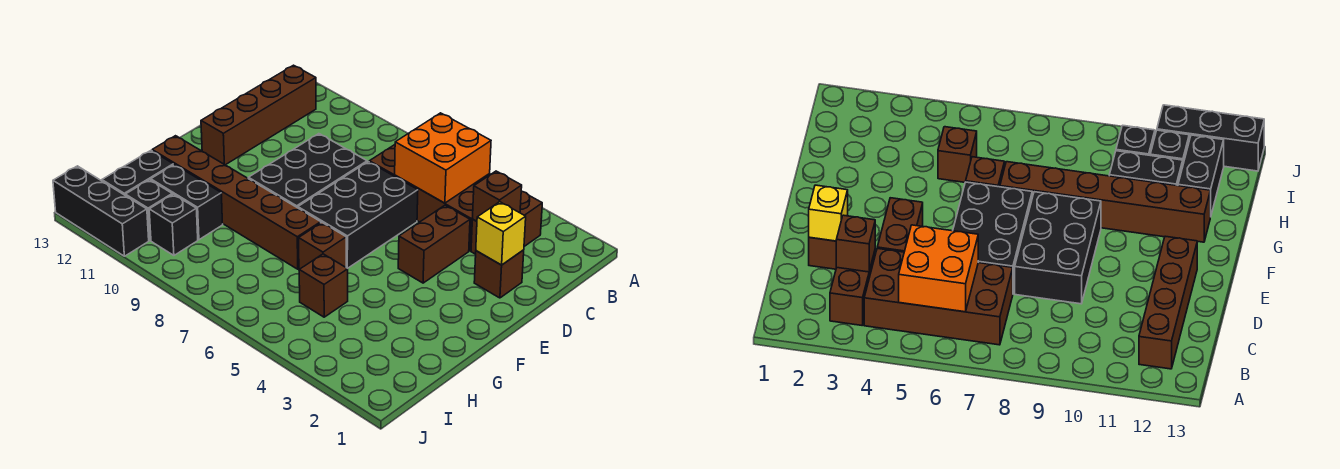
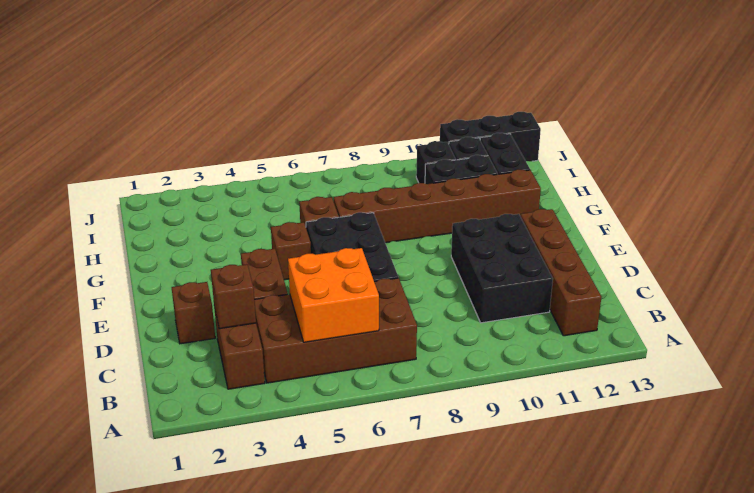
yellow brick D2 level 2 -> none
black brick D8:F9 level 1 -> black brick C10:E11 level 1
brown brick H5 level 1 -> brown brick F5 level 1

